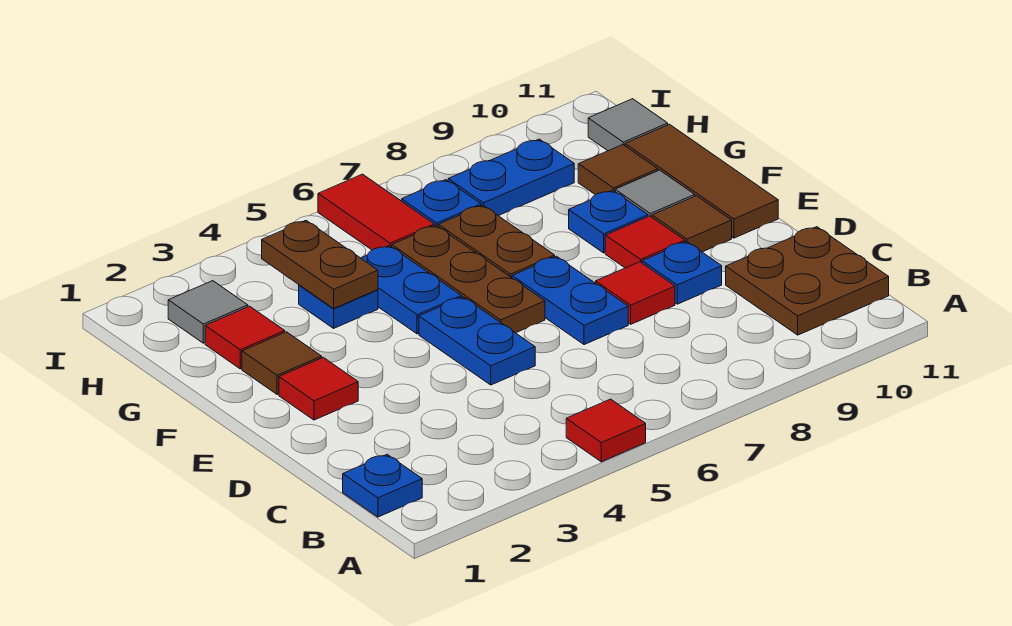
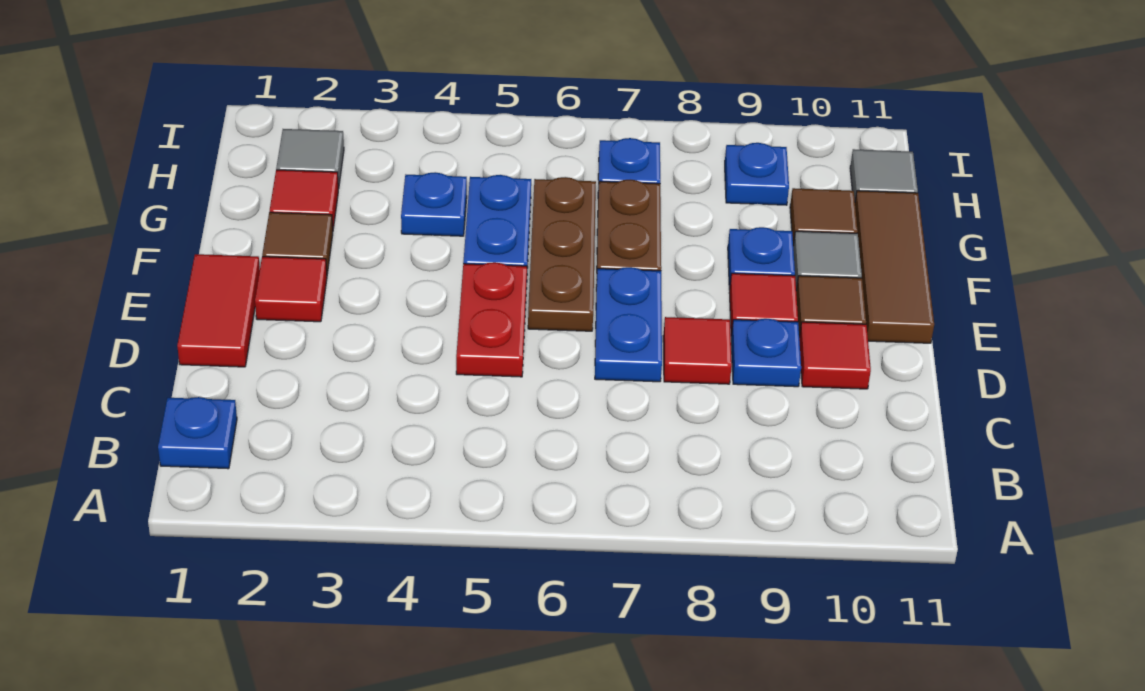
red tile A5 level 1 -> red tile D10 level 1
brown plate B10:C11 level 1 -> none
blue plate D5:E5 level 1 -> red plate D5:E5 level 1
brown plate G4:H4 level 2 -> none
red tile H6:I6 level 1 -> red tile D1:E1 level 1
blue plate H8:H9 level 1 -> blue plate H9 level 1

